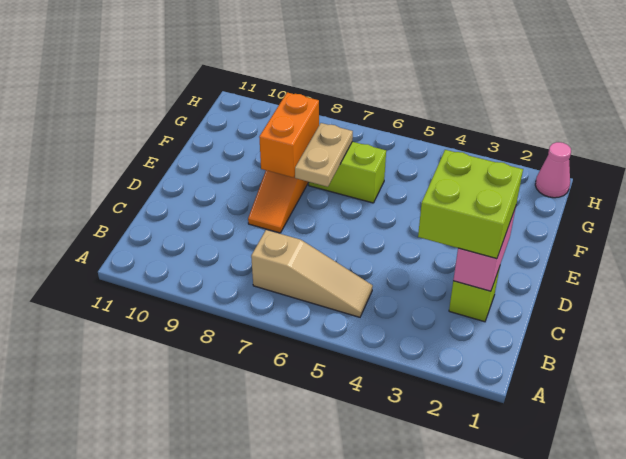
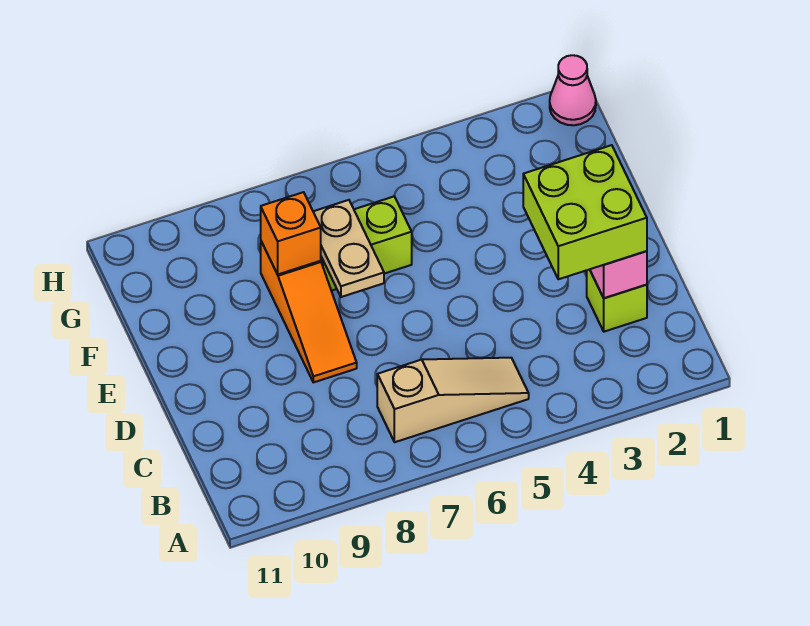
orange brick E8:F8 level 2 -> orange brick F8 level 2

